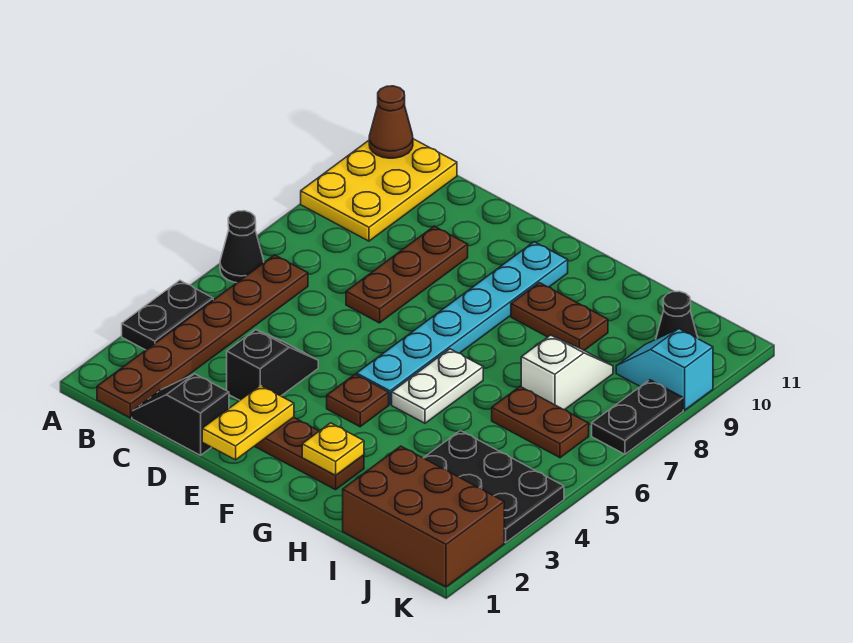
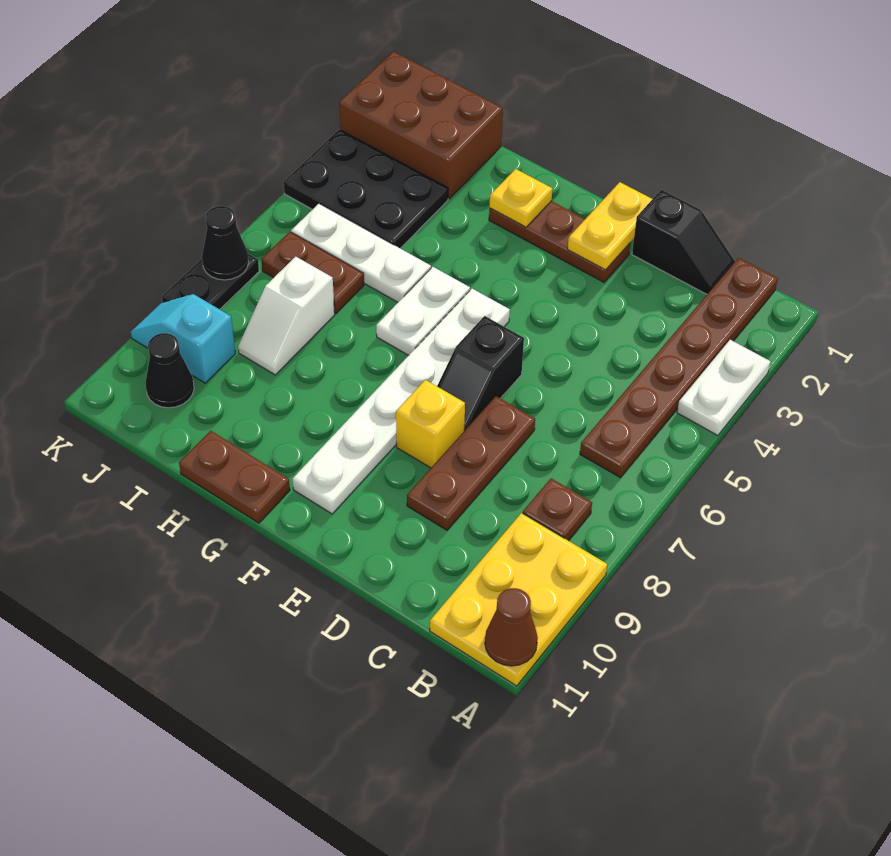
black plate A3:A4 level 1 -> white plate A3:A4 level 1
black cone A6 level 1 -> black cone K7 level 2
black slope D3:D4 level 1 top 3 -> black slope E6:E7 level 1 top 6
none -> yellow brick E8 level 1
brown plate F4 level 1 -> brown plate B8 level 1
cyan plate F5:F10 level 1 -> white plate F5:F10 level 1
brown plate G9:H9 level 1 -> brown plate G11:H11 level 1
none -> white plate H5:J5 level 1
cyan slope J9:K9 level 1 top K -> cyan slope J9:K9 level 1 top J

